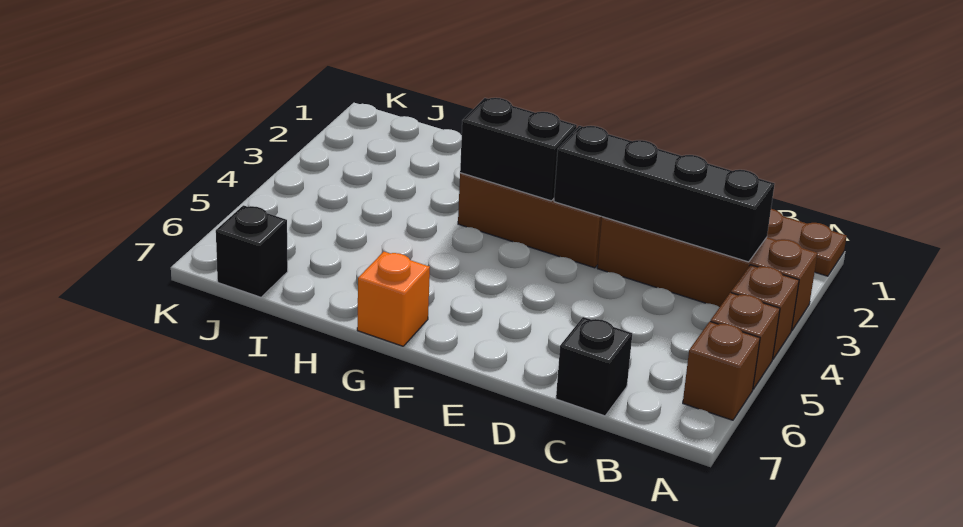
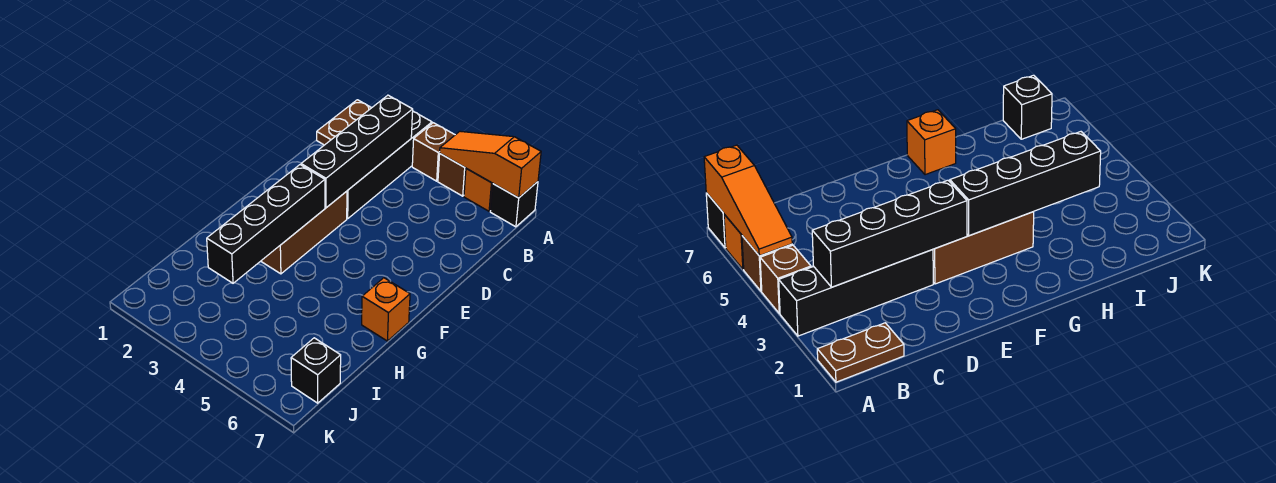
brown brick A3:D3 level 1 -> black brick A3:D3 level 1
none -> orange slope A5:A7 level 2 top 7
brown brick A6 level 1 -> orange brick A6 level 1
black brick C7 level 1 -> black brick A7 level 1
black brick F3:G3 level 2 -> black brick F3:I3 level 2

